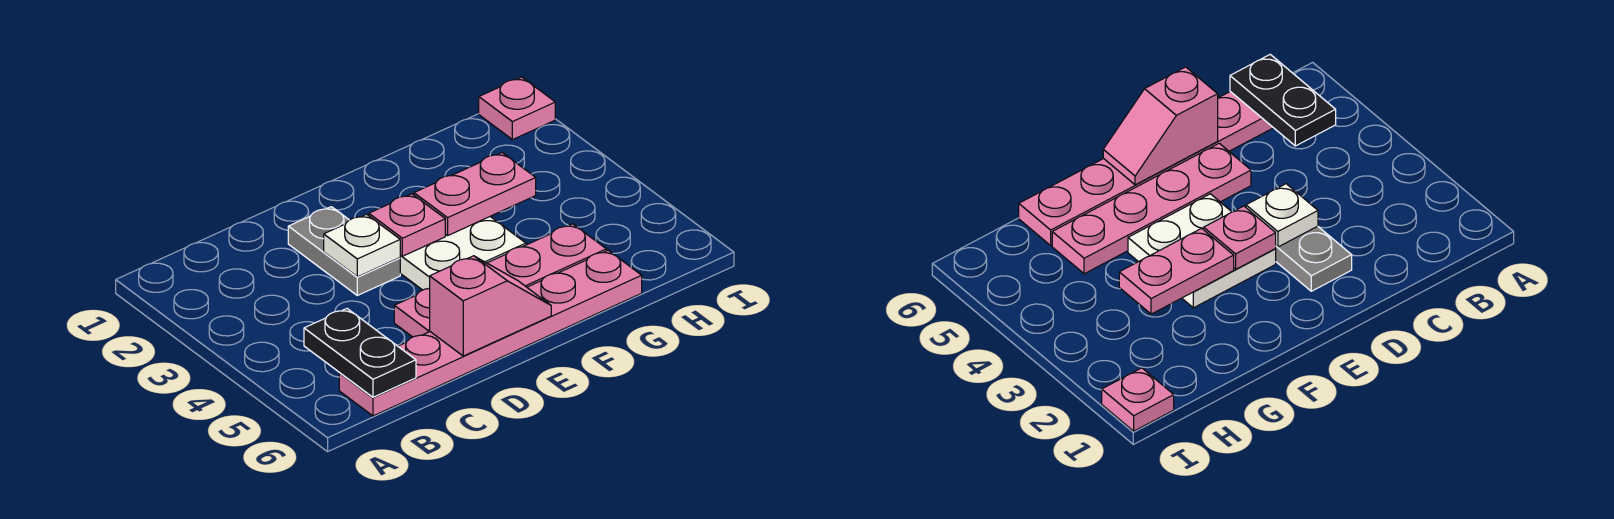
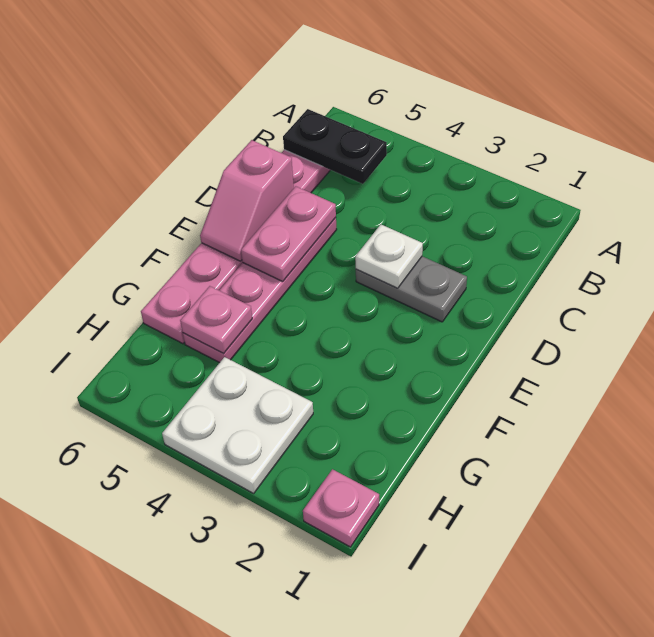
white plate E3:F4 level 1 -> white plate H3:I4 level 1
pink plate E3 level 2 -> pink plate G5 level 2
pink plate F3:G3 level 2 -> pink plate D5:E5 level 2

